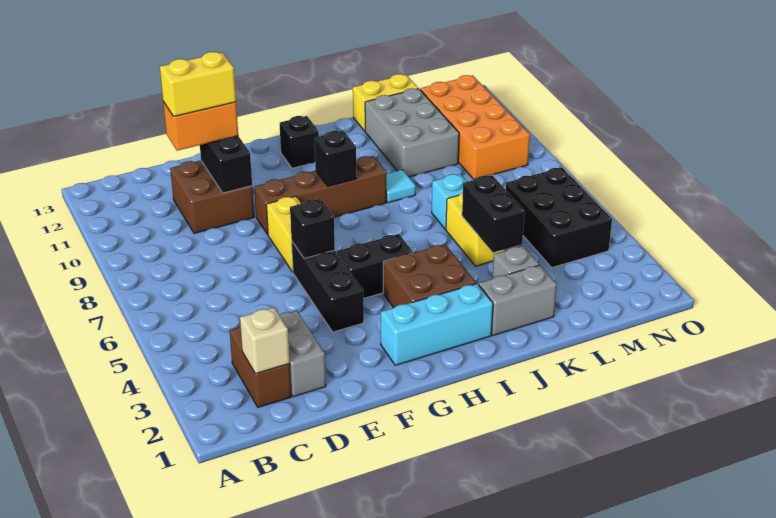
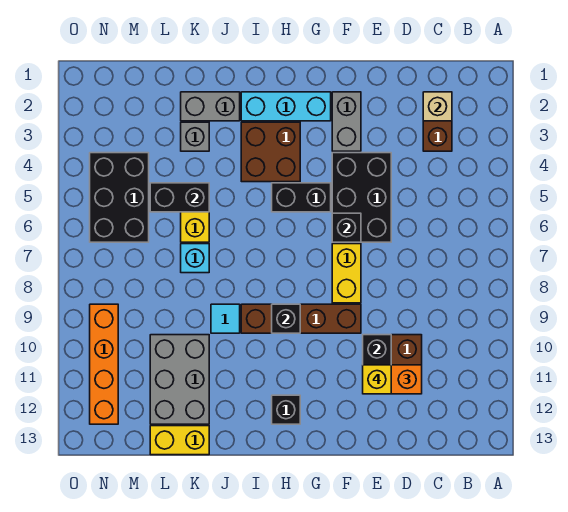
grey brick D2:D3 level 1 -> grey brick F2:F3 level 1
yellow brick D11:E11 level 4 -> yellow brick E11 level 4
black brick F4:F6 level 1 -> black brick E4:F6 level 1
black brick K4:K5 level 2 -> black brick K5:L5 level 2
orange brick M9:N12 level 1 -> orange brick N9:N12 level 1

